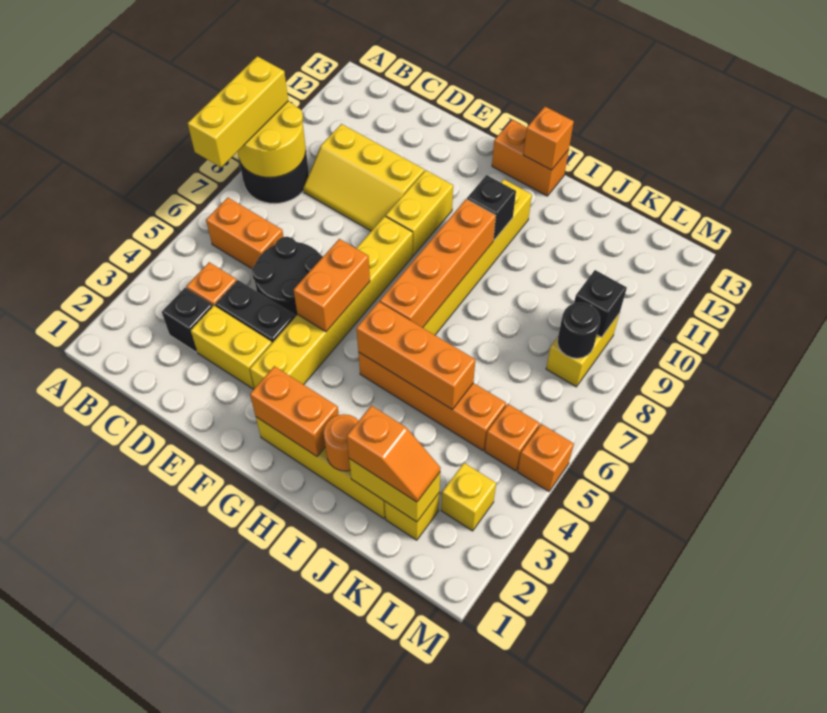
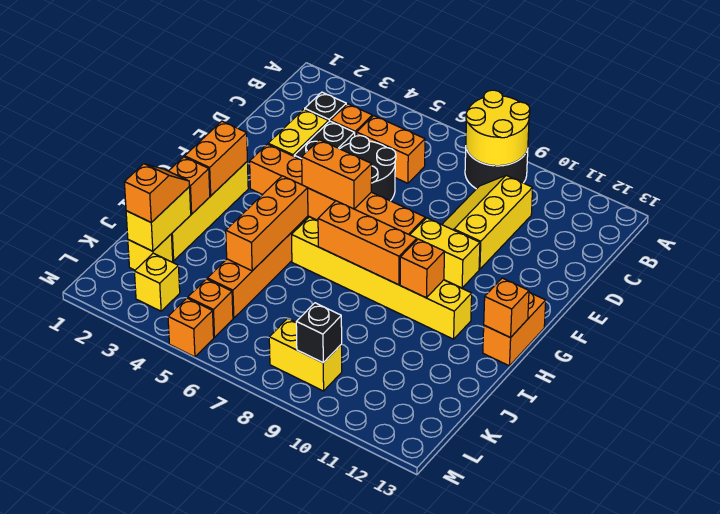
yellow brick A7:A9 level 3 -> none
orange brick B6:C6 level 1 -> orange brick C5:C6 level 1
yellow brick F3:F8 level 1 -> orange brick F3:F8 level 1
orange brick H6:H9 level 2 -> orange brick H7:H9 level 2
black brick H10 level 2 -> orange brick H10 level 2
orange round brick I2 level 2 -> orange brick I2 level 2
orange slope J2:K2 level 3 top J -> orange slope J2:K2 level 3 top K
black round brick L8 level 2 -> none

